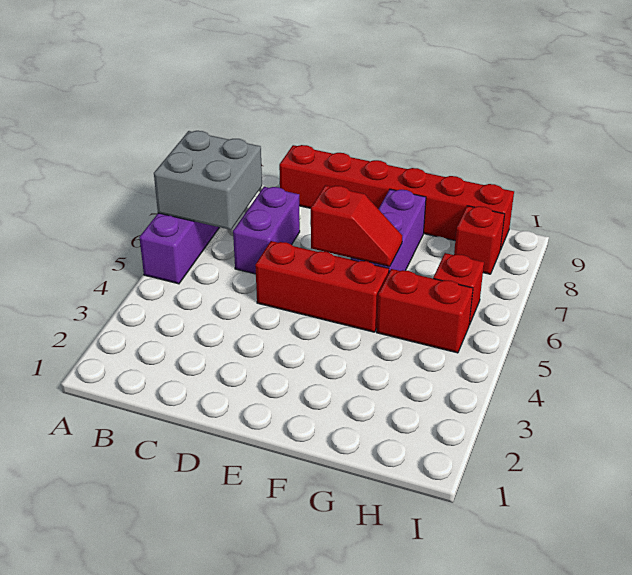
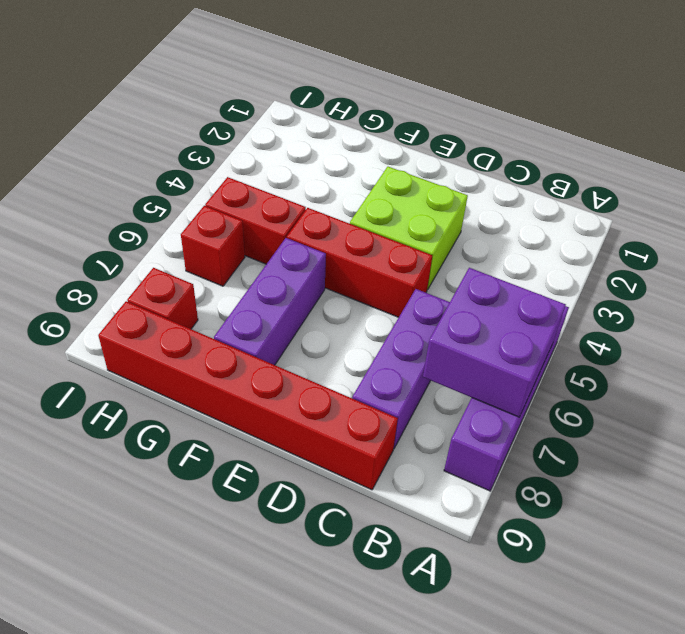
grey brick A6:B7 level 2 -> purple brick A6:B7 level 2
purple brick C6:C7 level 1 -> purple brick C6:C8 level 1
none -> lime brick D3:E4 level 1
red slope E6:F6 level 2 top E -> none

